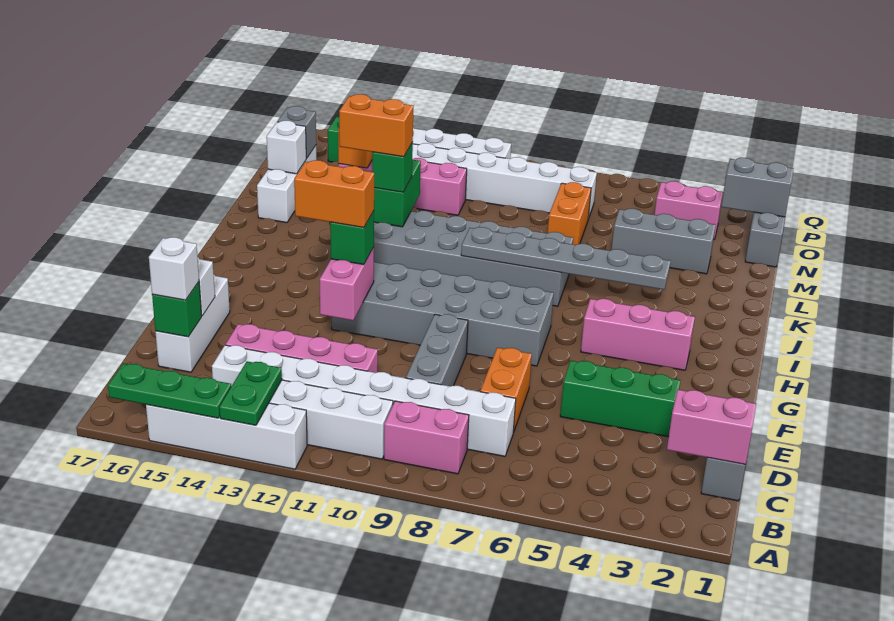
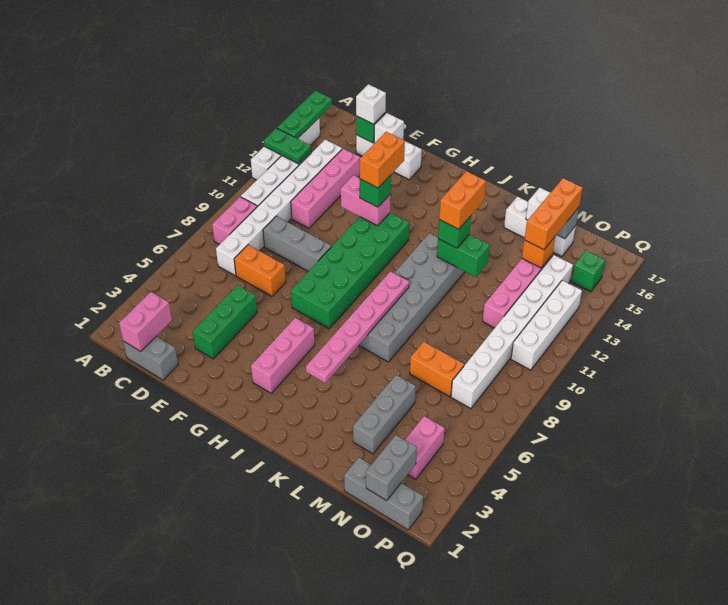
grey brick G7:H12 level 1 -> green brick G7:H12 level 1
grey plate J4:J9 level 2 -> pink plate J4:J9 level 2
none -> orange brick N14:N16 level 3

